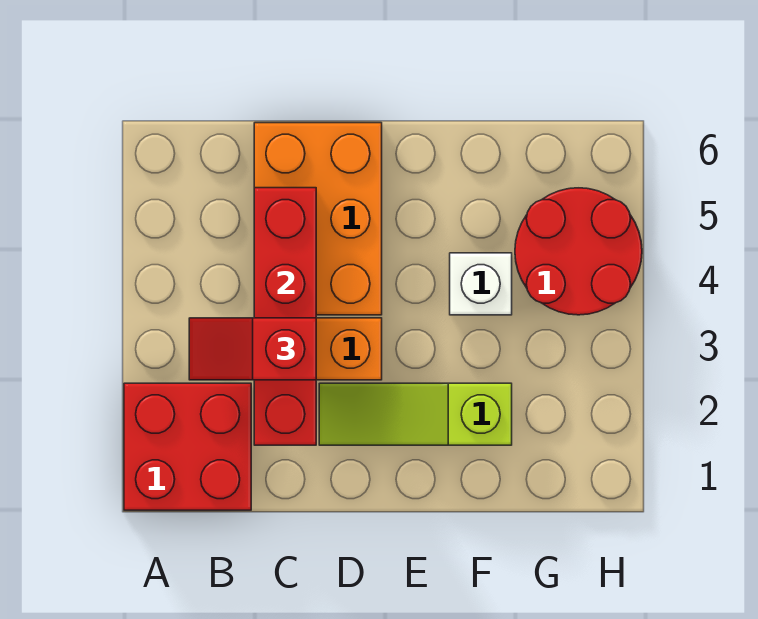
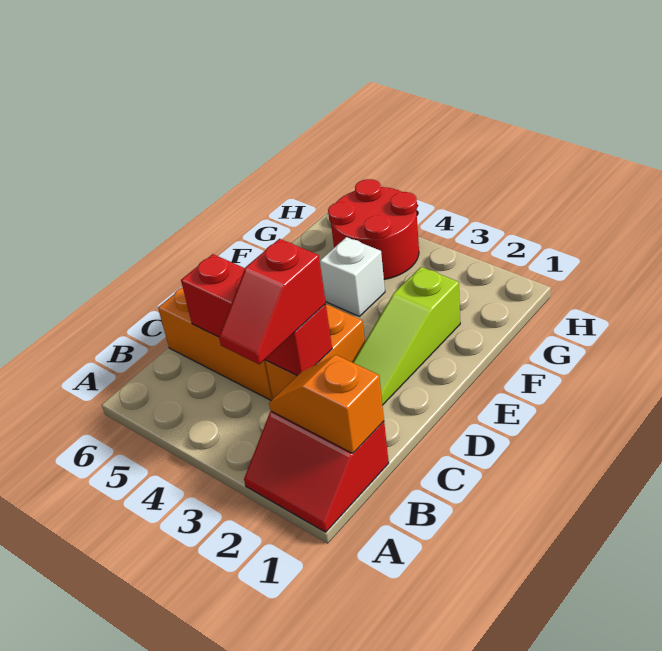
red brick A1:B2 level 1 -> red slope A1:B2 level 1 top B
none -> orange slope B1:B2 level 2 top 1
red brick C2:C5 level 2 -> red brick C3:C5 level 2

